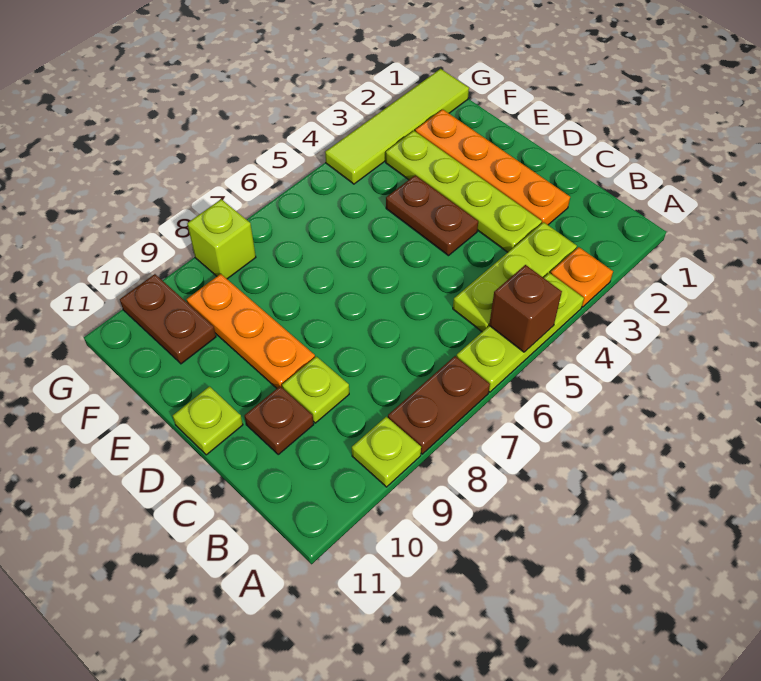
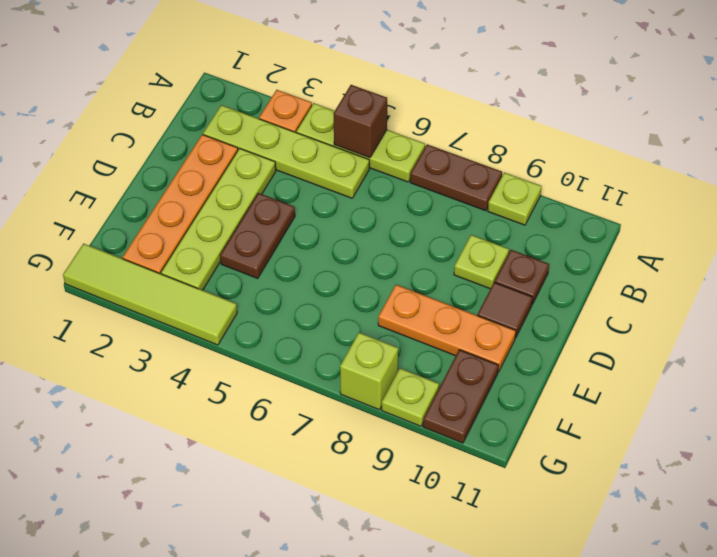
lime plate B3:B5 level 1 -> lime plate B2:B5 level 1
orange plate D9:F9 level 1 -> orange plate E8:E10 level 1
none -> brown tile D10 level 1
lime plate D11 level 1 -> lime plate G9 level 1

